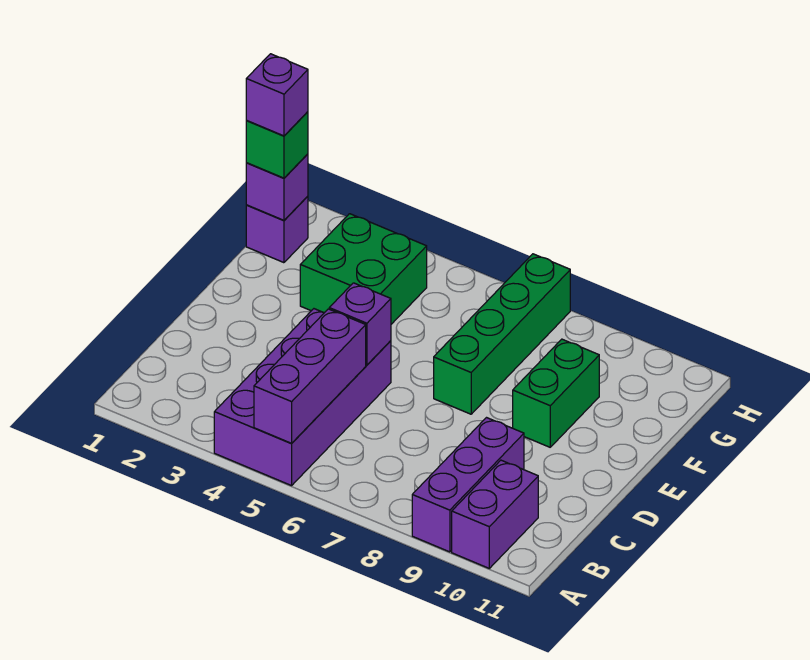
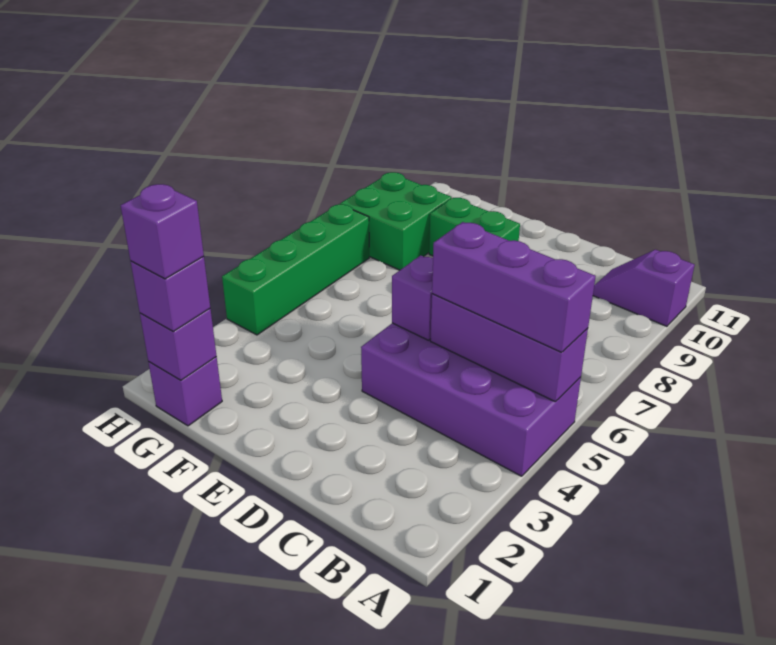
purple brick A9:C9 level 1 -> purple brick A5:C5 level 3
purple brick A10:B10 level 1 -> purple slope A10:B10 level 1 top A
green brick E7:H7 level 1 -> green brick H4:H7 level 1
green brick F3:G4 level 1 -> green brick G8:H9 level 1
green brick G1 level 3 -> purple brick G1 level 3

